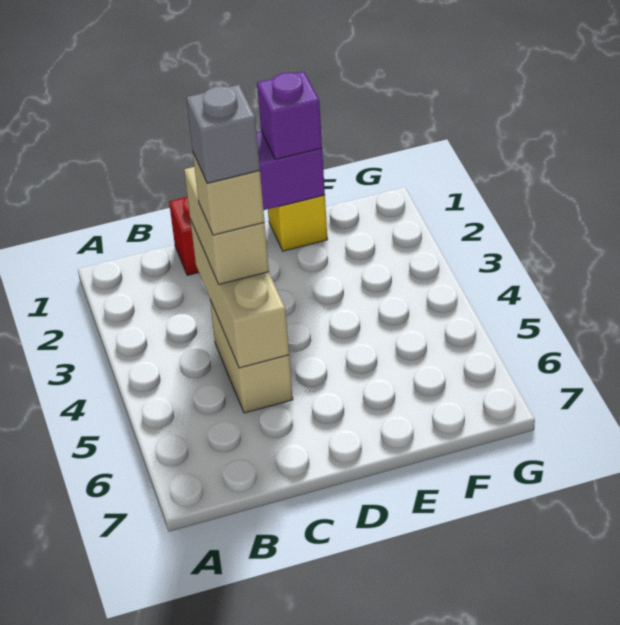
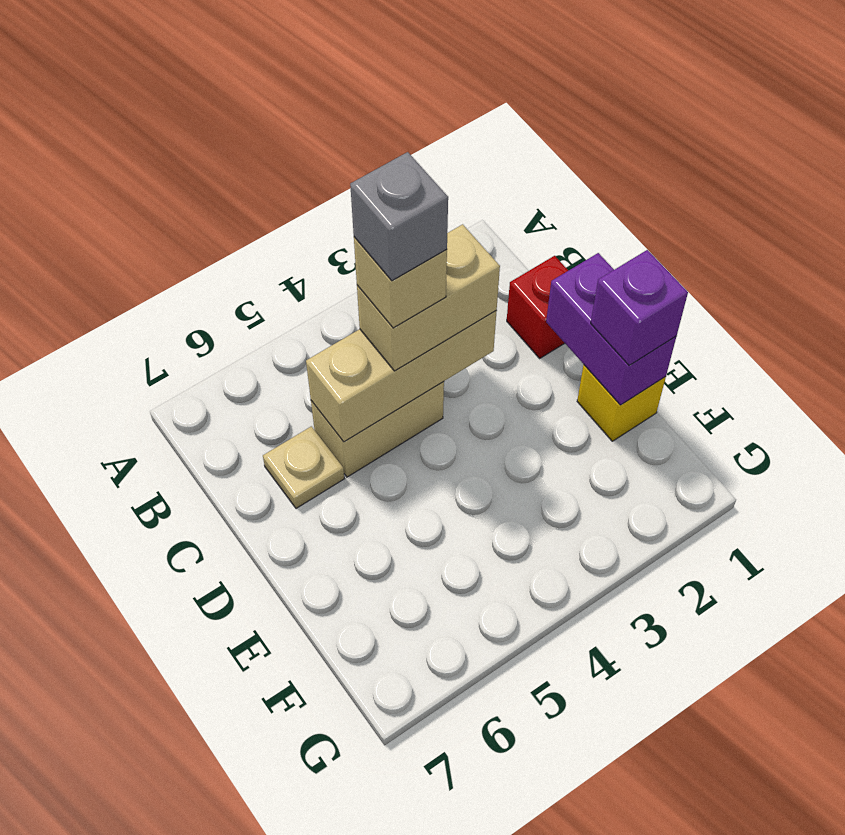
none -> tan plate C6 level 1

